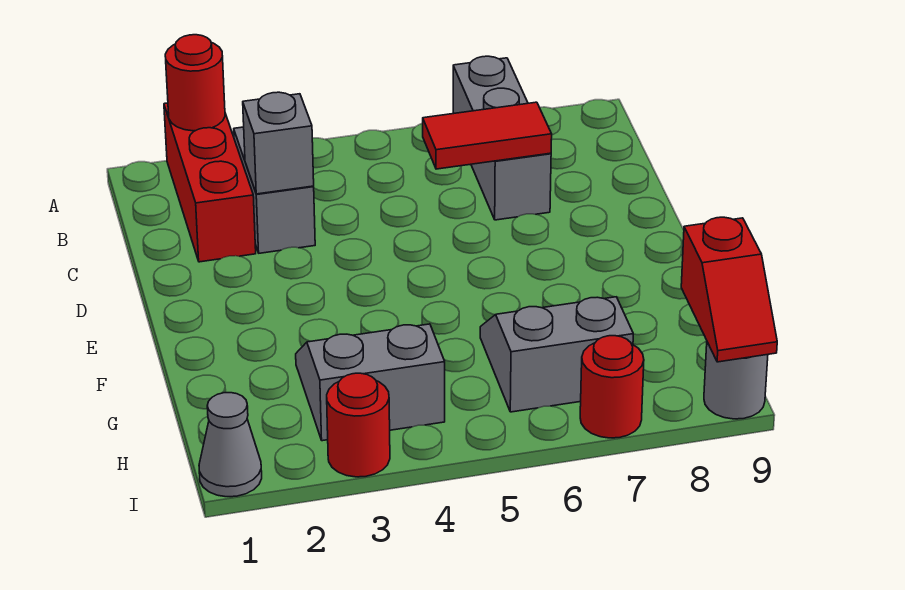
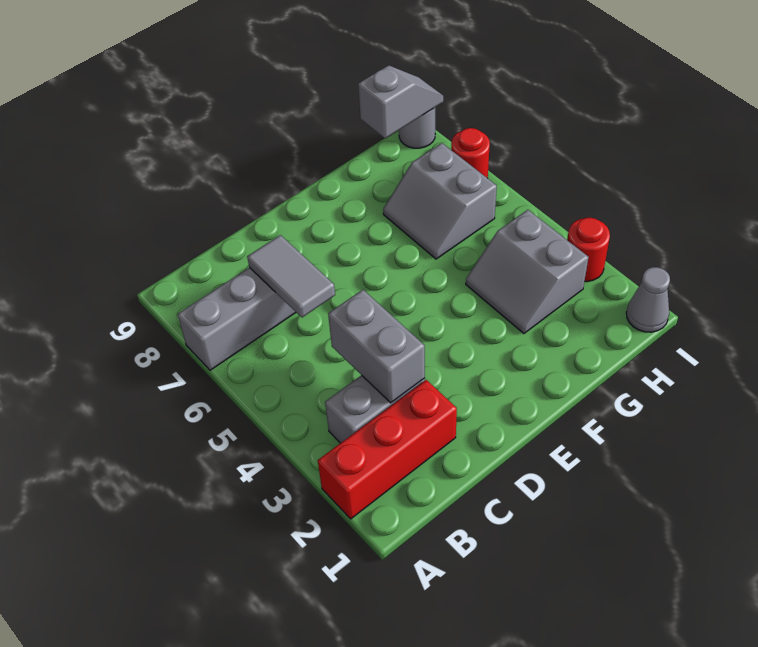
red round brick A2 level 2 -> none
grey brick C3 level 2 -> grey brick C3:C4 level 2
red tile C6:C7 level 2 -> grey tile C6:C7 level 2
red slope H9:I9 level 2 top H -> grey slope H9:I9 level 2 top H

